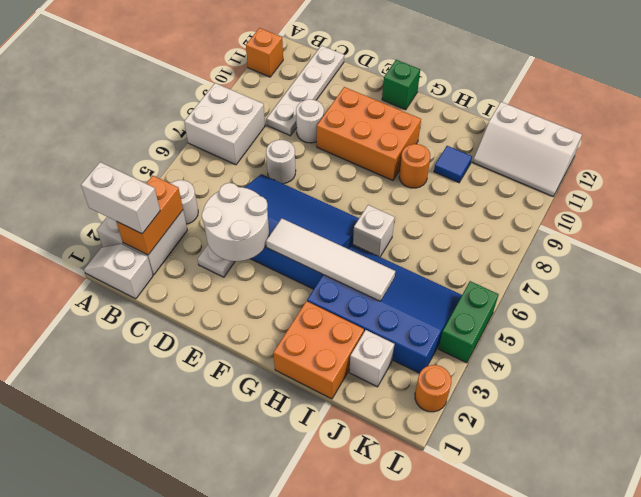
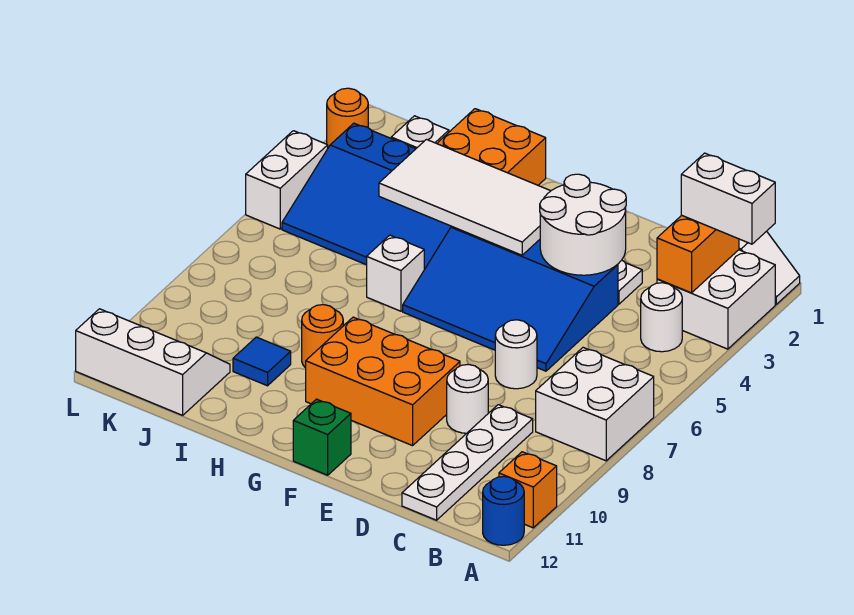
none -> blue round brick A12 level 1
white tile F4:I4 level 2 -> white tile F3:I4 level 2
green brick L4:L5 level 1 -> white brick L4:L5 level 1

